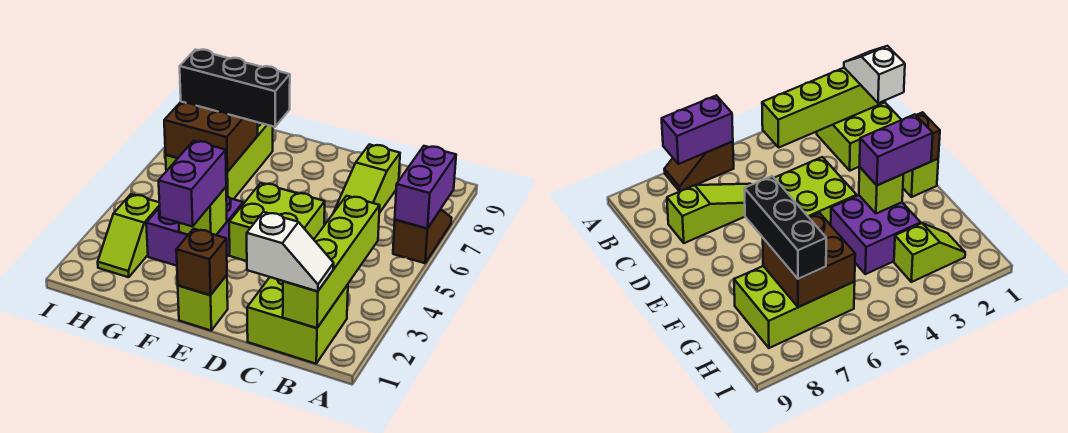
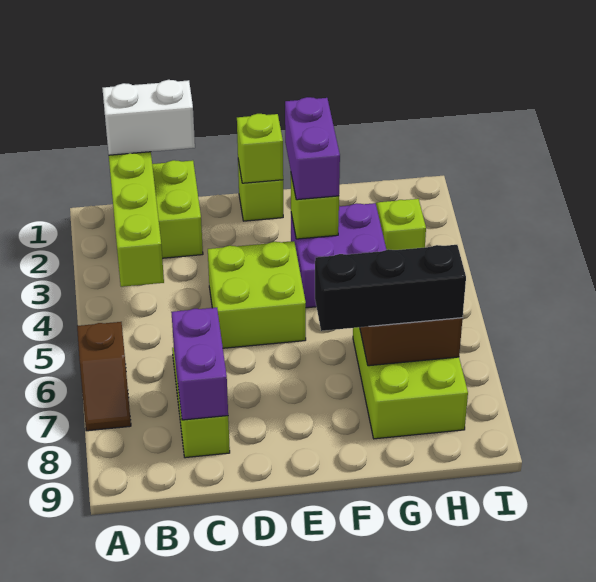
purple brick A6:A7 level 2 -> purple brick C7:C8 level 2
white slope B1:C1 level 3 top C -> white brick B1:C1 level 3
brown brick E1 level 2 -> lime brick E1 level 2

